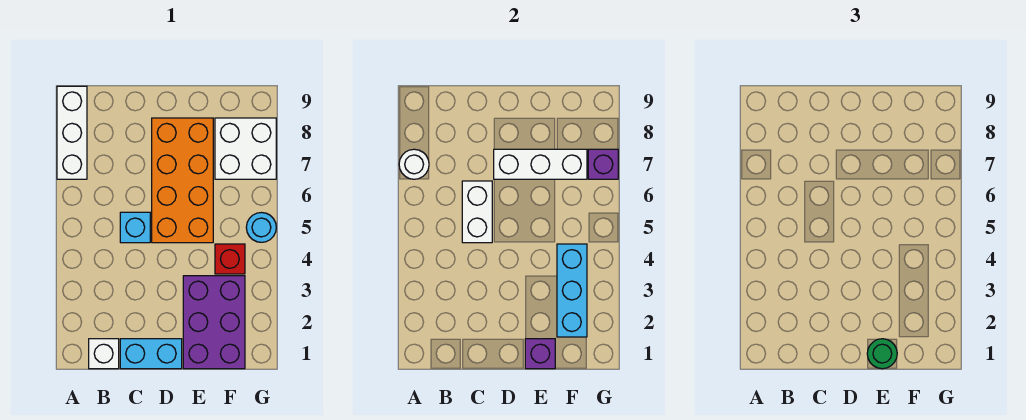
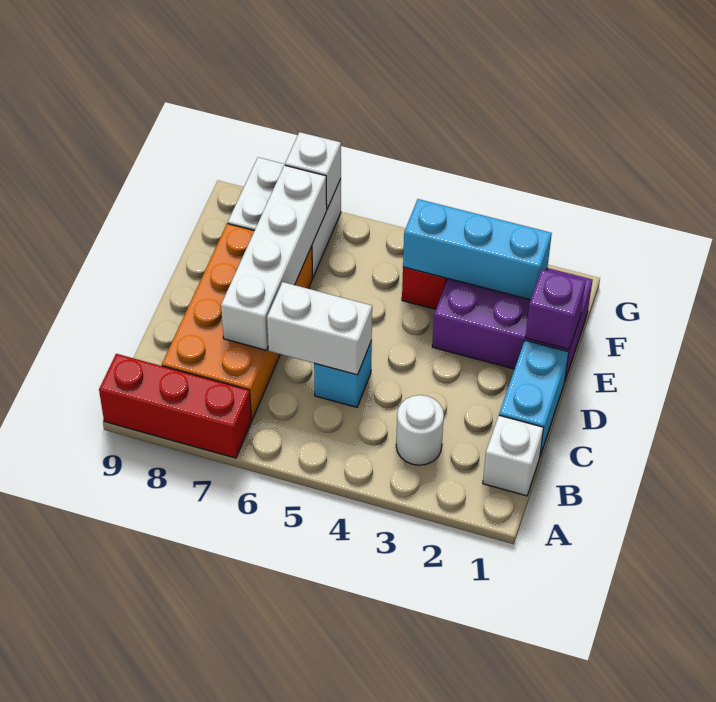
white brick A7:A9 level 1 -> red brick A7:A9 level 1
white round brick A7 level 2 -> white round brick B3 level 1
orange brick D5:E8 level 1 -> orange brick B7:E8 level 1
white brick D7:F7 level 2 -> white brick C7:F7 level 2
green round brick E1 level 3 -> none
cyan round brick G5 level 1 -> none
purple brick G7 level 2 -> white brick G7 level 2

